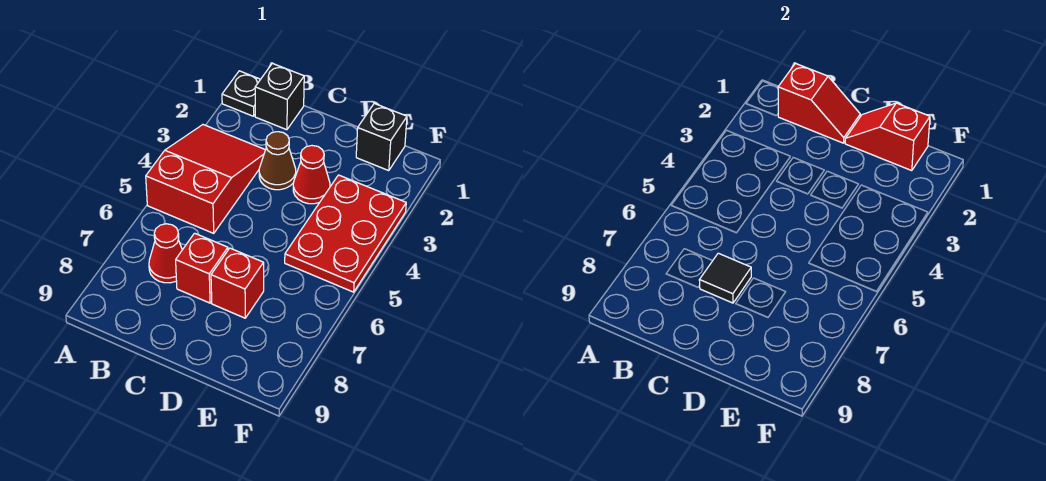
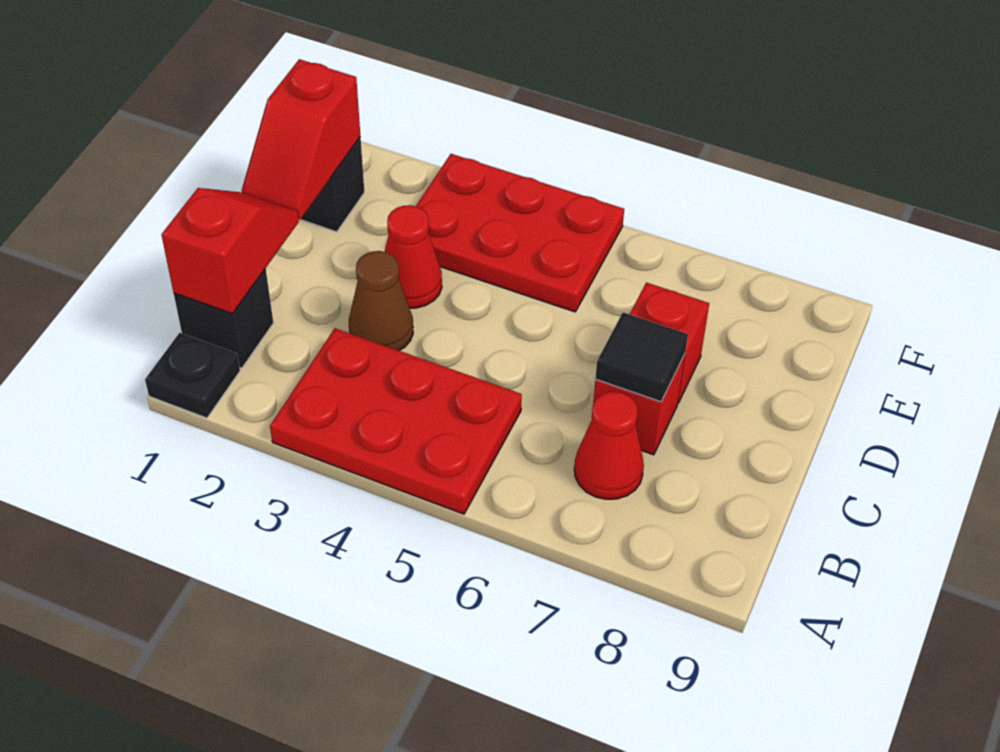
red slope A3:B5 level 1 top 5 -> red plate A3:B5 level 1

